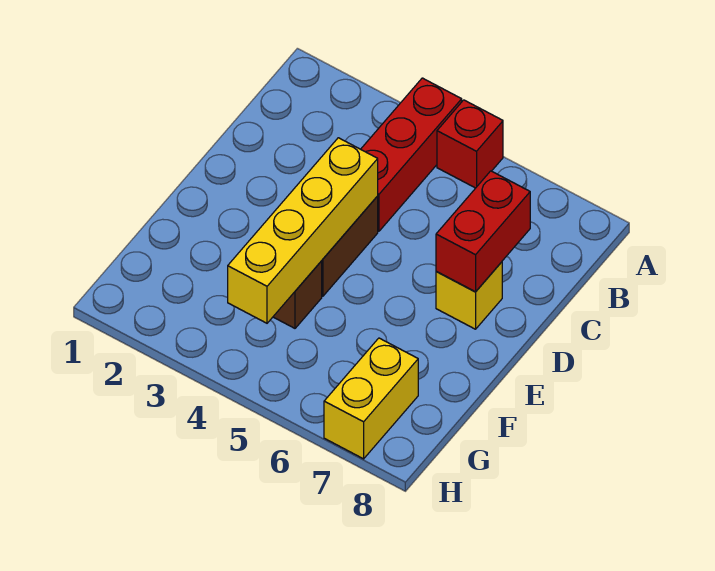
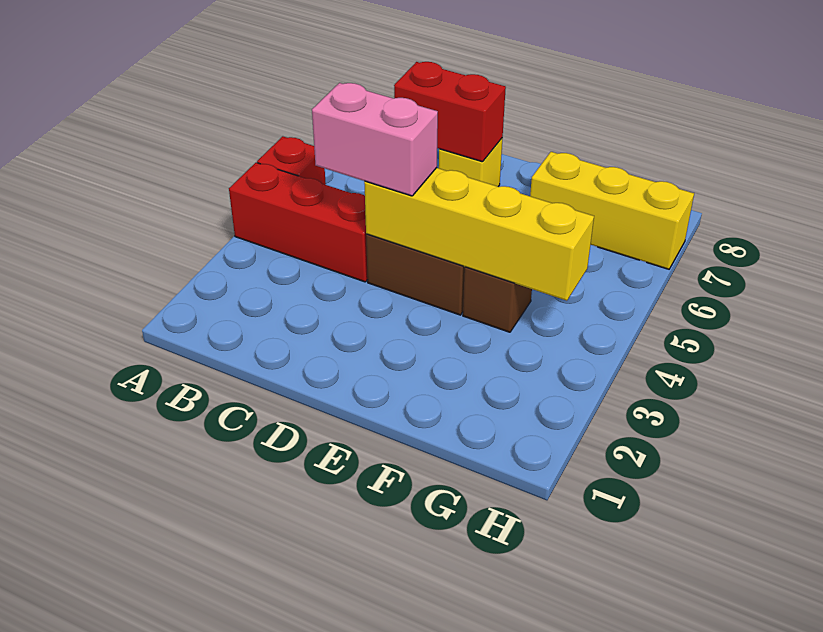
none -> pink brick C4:D4 level 3
yellow brick G7:H7 level 1 -> yellow brick F7:H7 level 1

